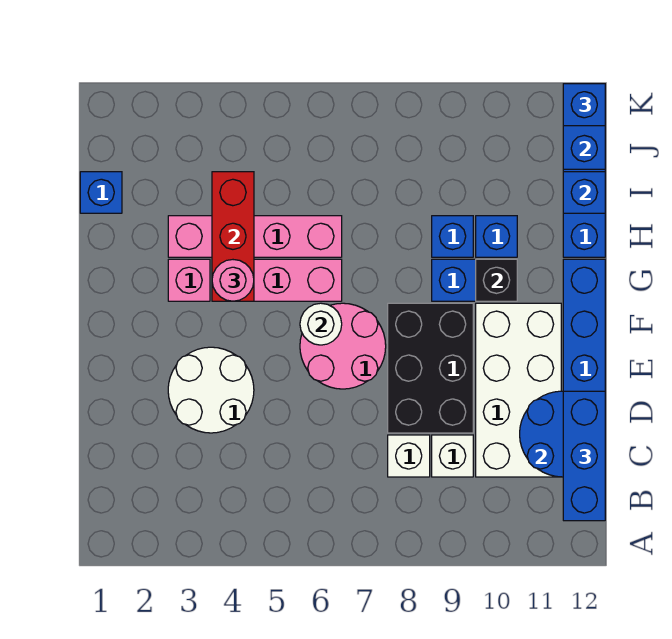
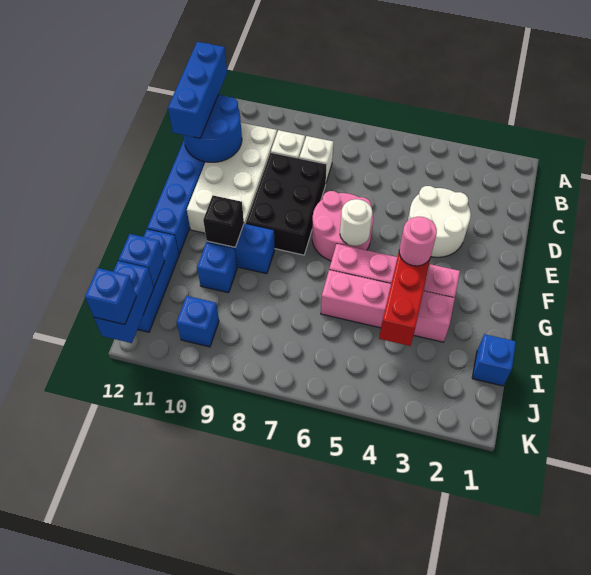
blue brick H9 level 1 -> blue brick J10 level 1

